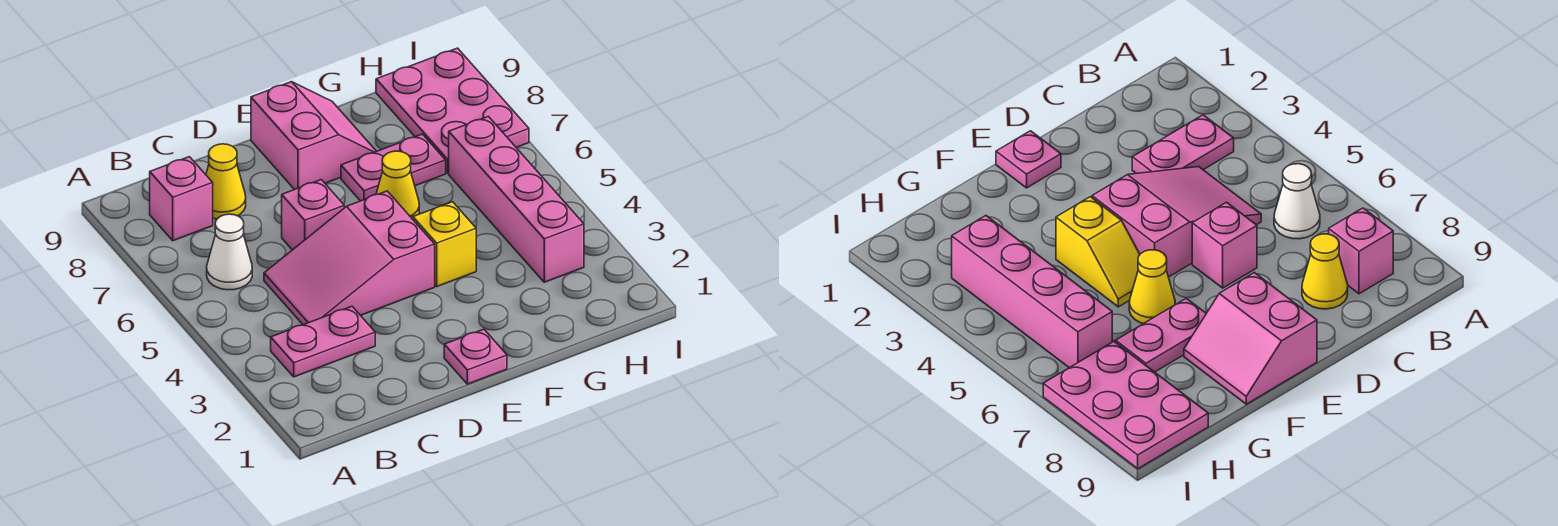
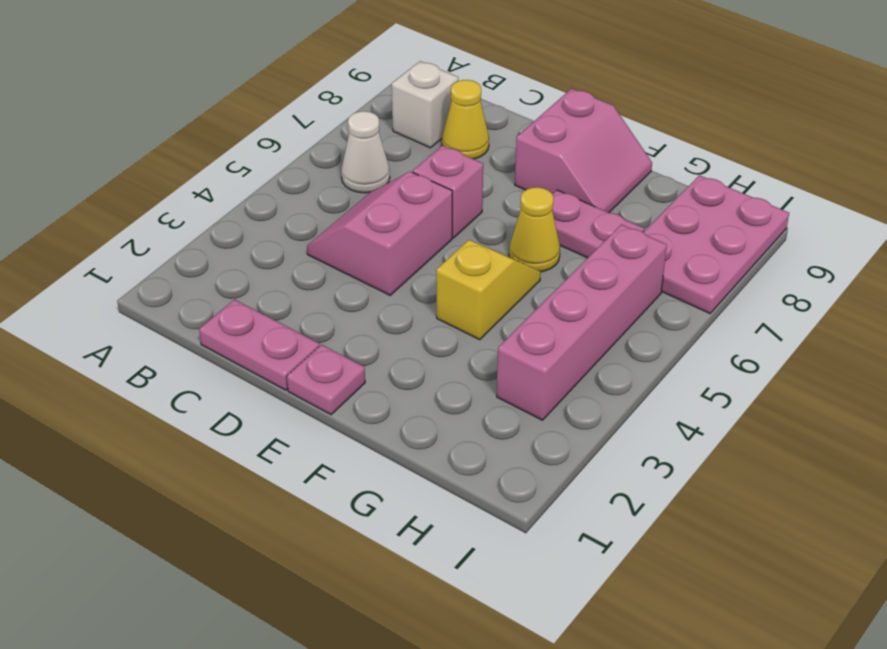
pink plate B3:C3 level 1 -> pink plate C1:D1 level 1
pink brick B8 level 1 -> white brick B8 level 1
pink slope C4:E5 level 1 top E -> pink slope C4:D5 level 1 top D

